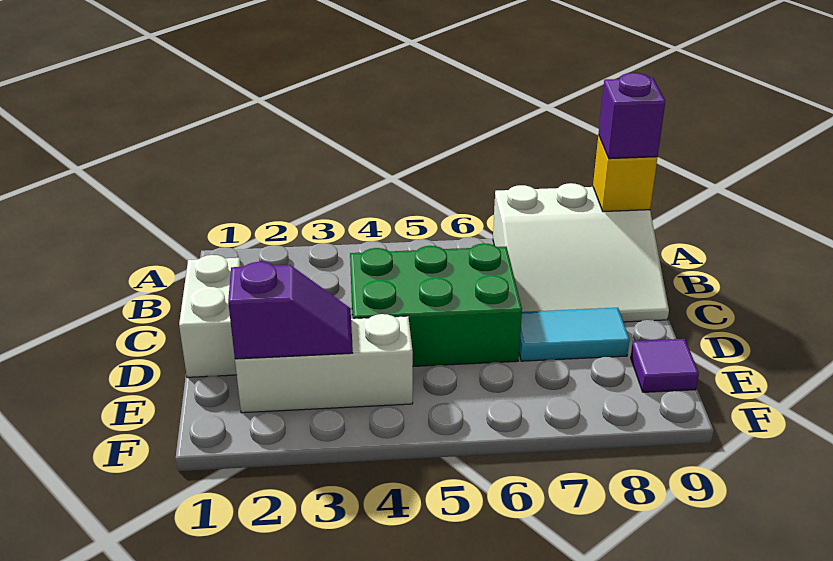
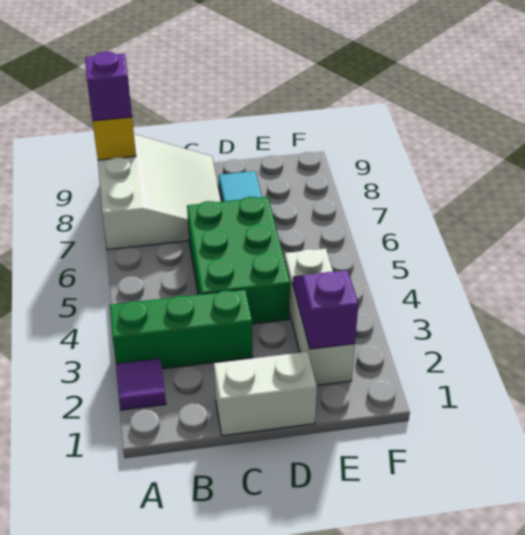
none -> green brick A3:C3 level 1
purple tile E9 level 1 -> purple tile A2 level 1

